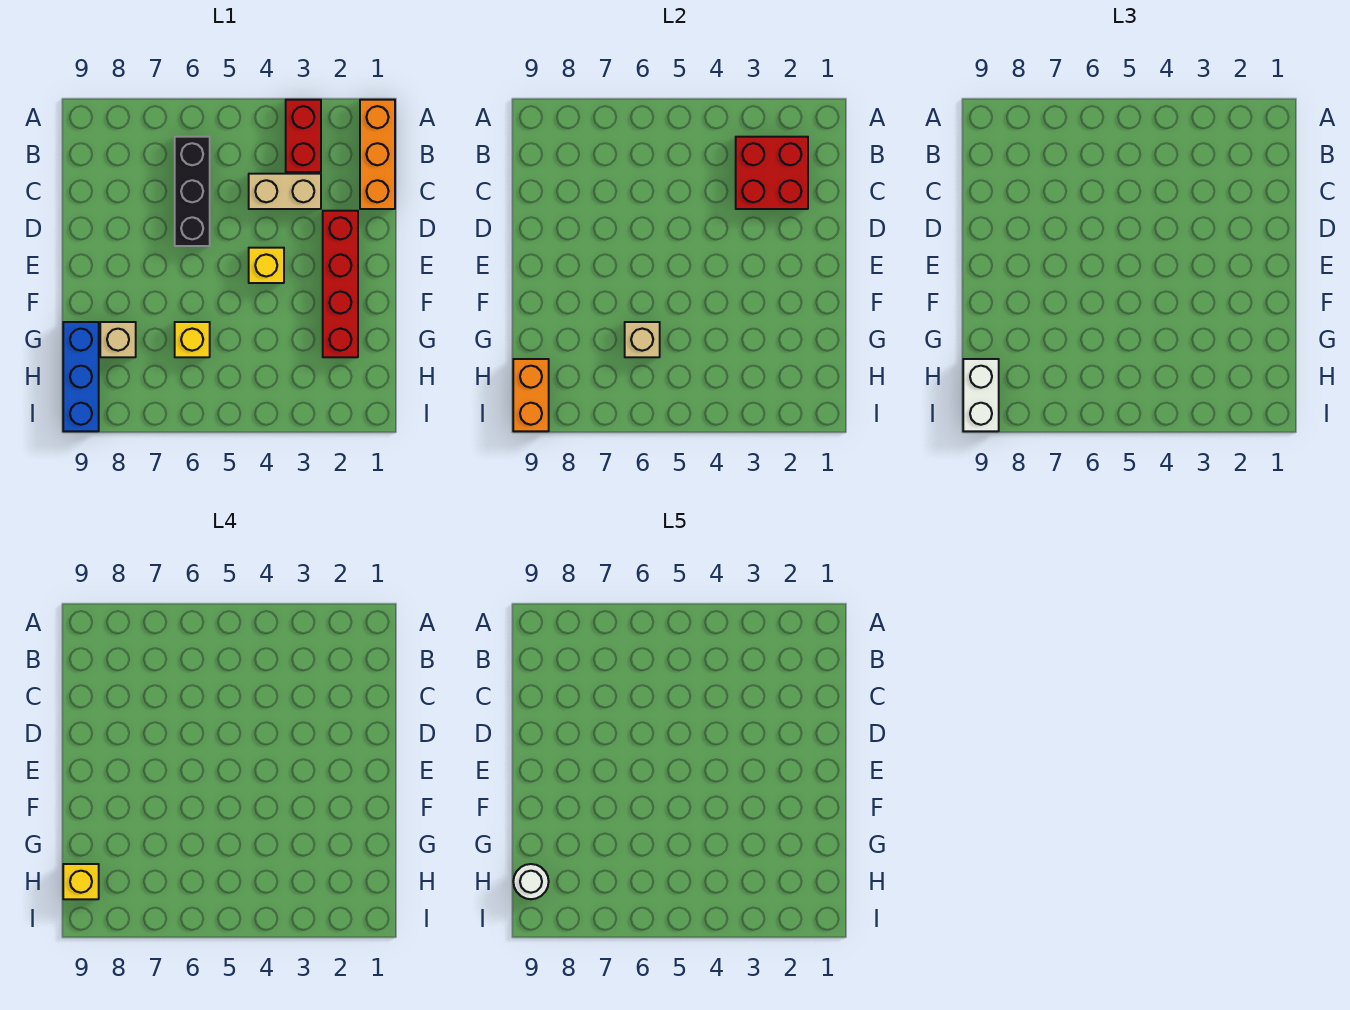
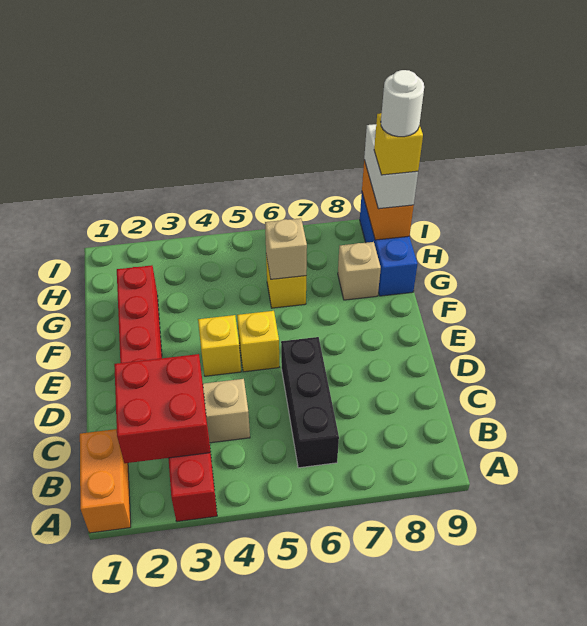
orange brick A1:C1 level 1 -> orange brick A1:B1 level 1
none -> yellow brick E5 level 1

